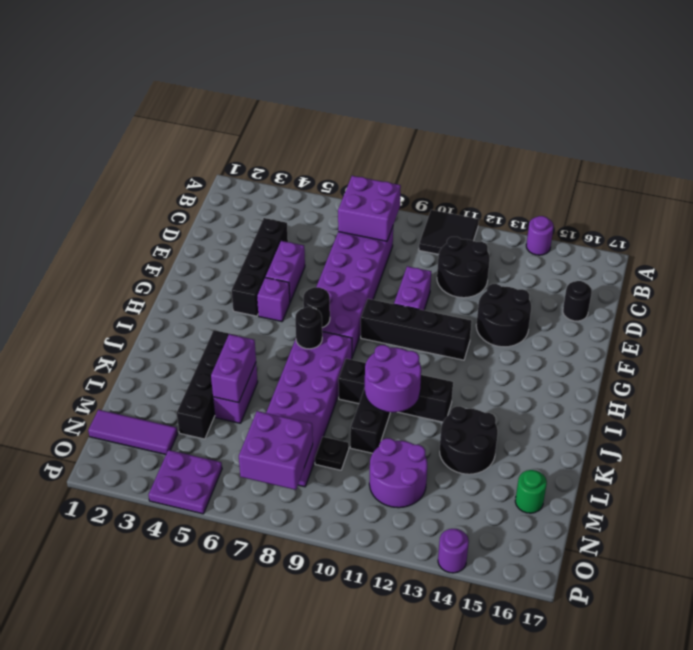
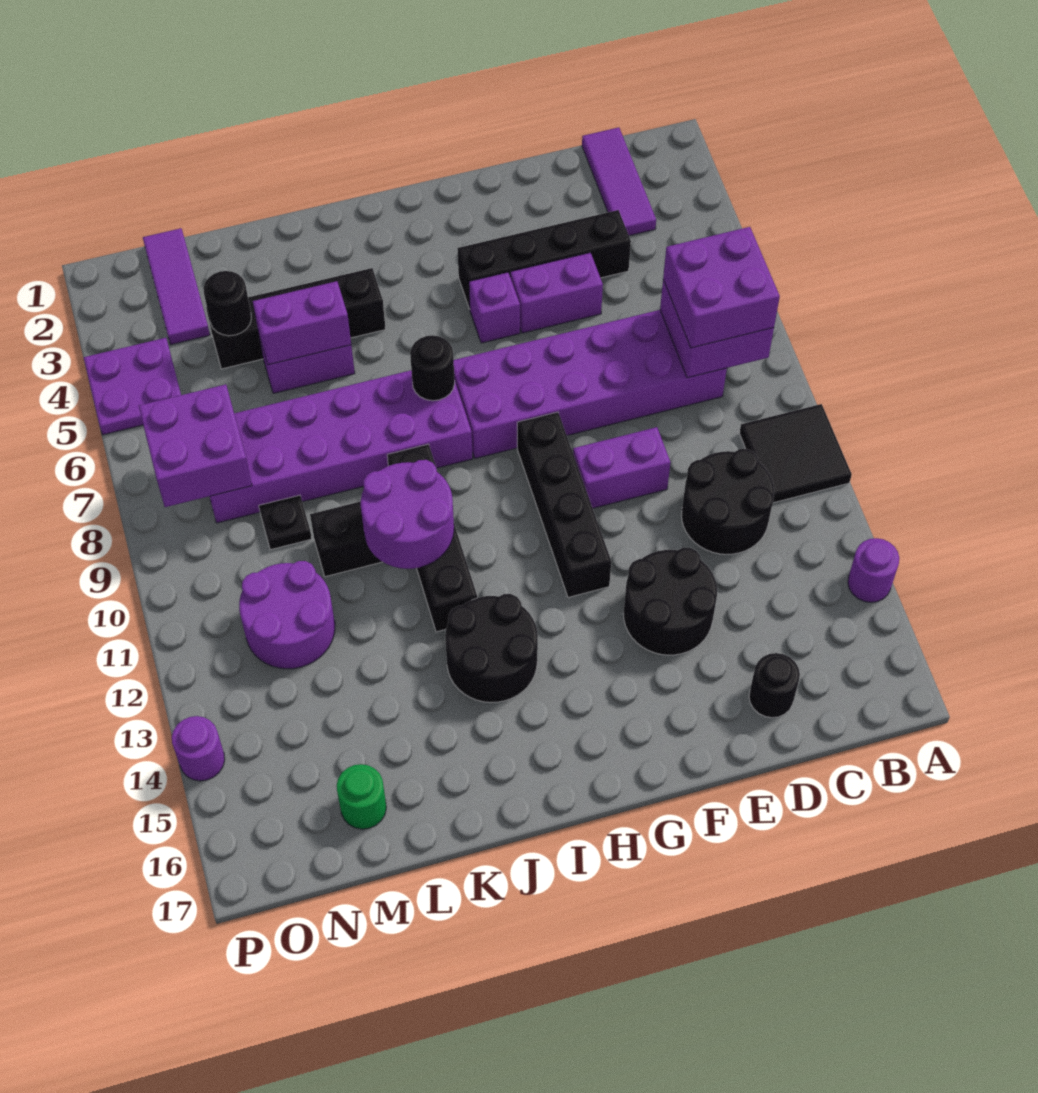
none -> purple brick B7:C8 level 3
none -> purple tile C1:C3 level 1
black round brick H7 level 2 -> black round brick M4 level 2
black round brick K13:L14 level 1 -> black round brick I13:J14 level 1

